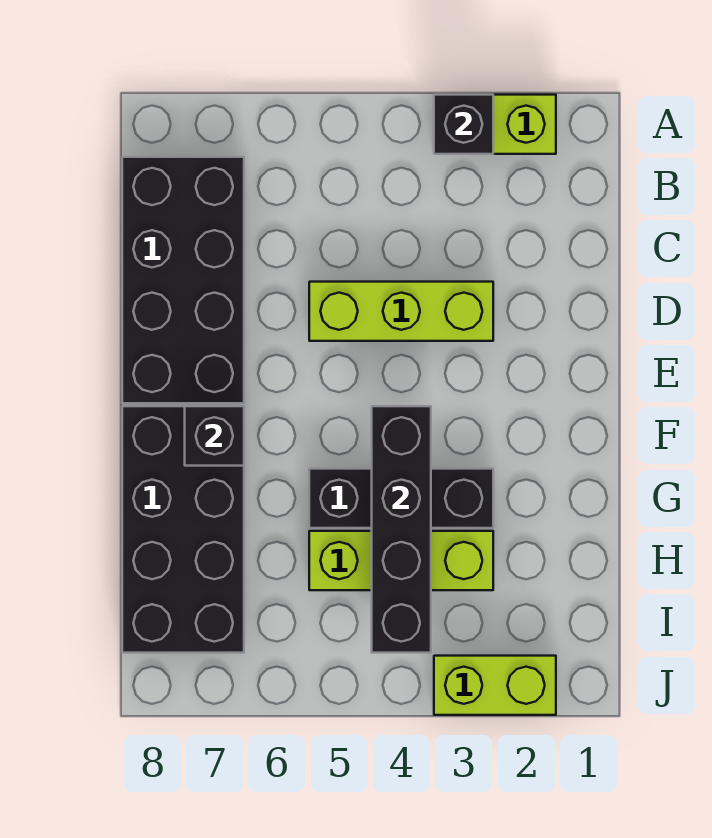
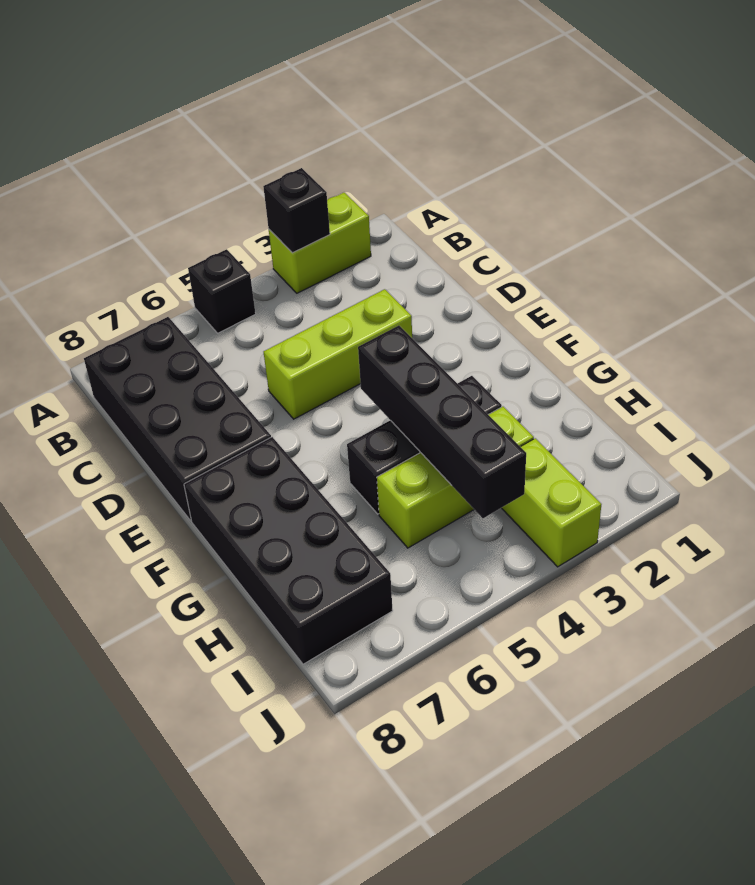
black brick F7 level 2 -> black brick A5 level 1
lime brick J2:J3 level 1 -> lime brick I3:J3 level 1

